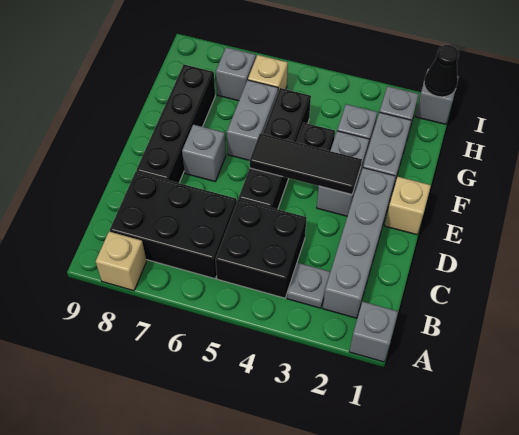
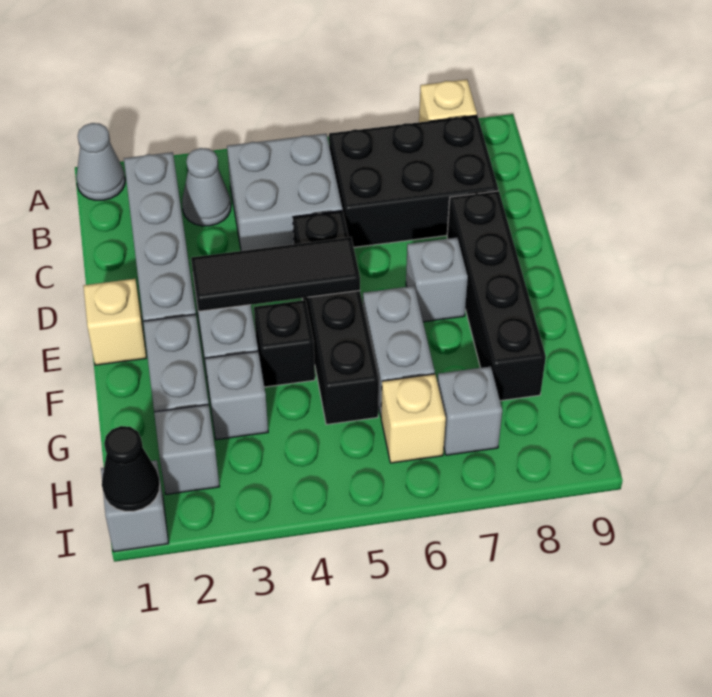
grey brick A1 level 1 -> grey cone A1 level 1
grey plate B3 level 1 -> grey cone B3 level 1
black brick B4:C5 level 1 -> grey brick B4:C5 level 1

